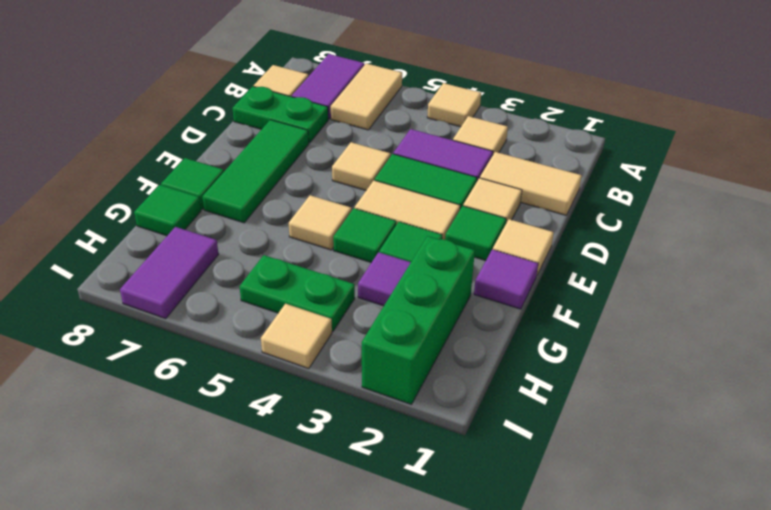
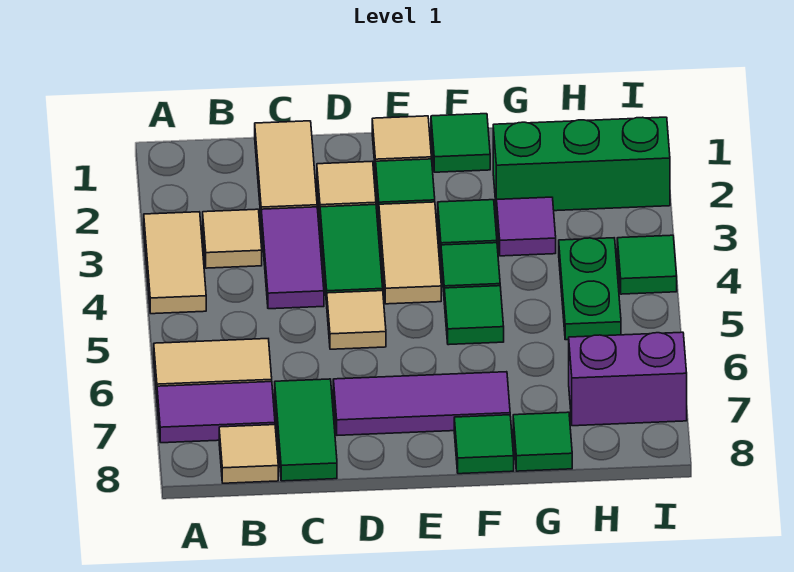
tan tile A4 level 1 -> tan tile A3:A4 level 1
green plate C7:C8 level 1 -> green tile C7:C8 level 1
green tile D7:F7 level 1 -> purple tile D7:F7 level 1
purple tile F1 level 1 -> green tile F1 level 1
tan tile F5 level 1 -> green tile F5 level 1
purple tile H7:I7 level 1 -> purple brick H7:I7 level 1
tan tile I4 level 1 -> green tile I4 level 1

